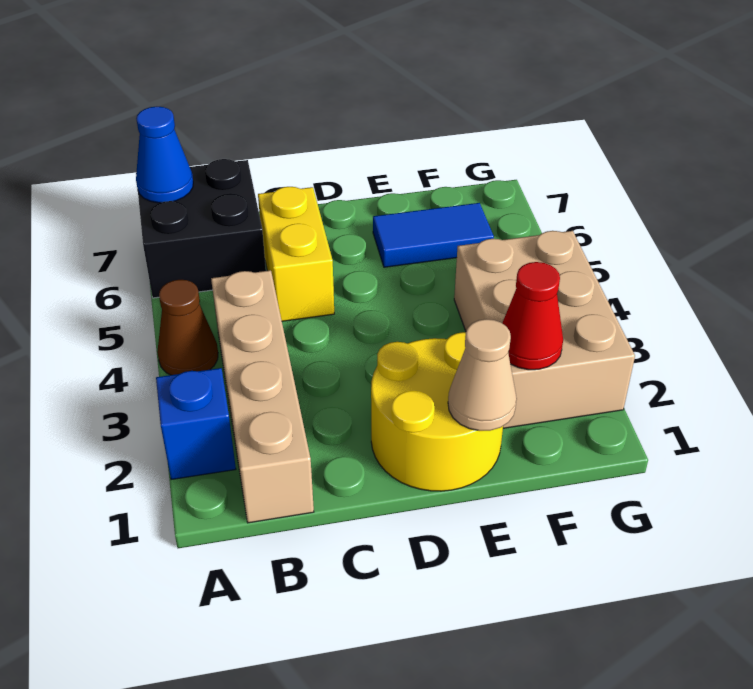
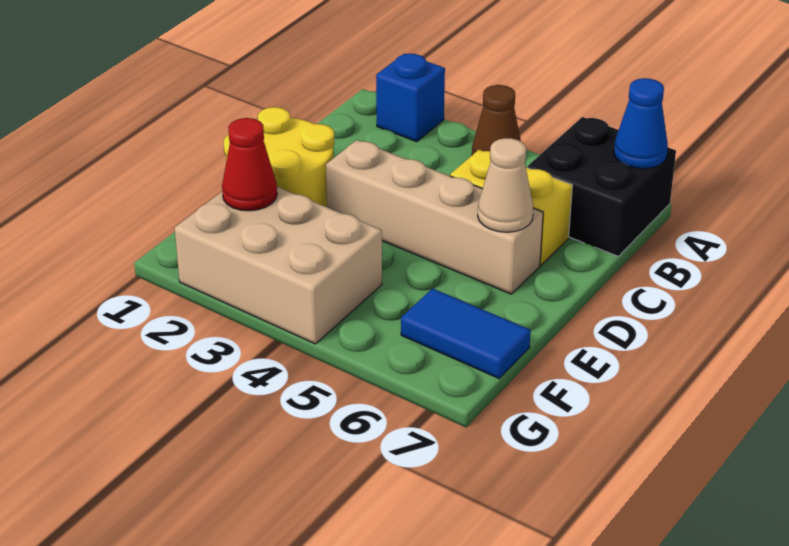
tan brick B1:B4 level 1 -> tan brick D3:D6 level 1
tan cone E1 level 2 -> tan cone D6 level 2
blue tile E6:F6 level 1 -> blue tile F6:F7 level 1

